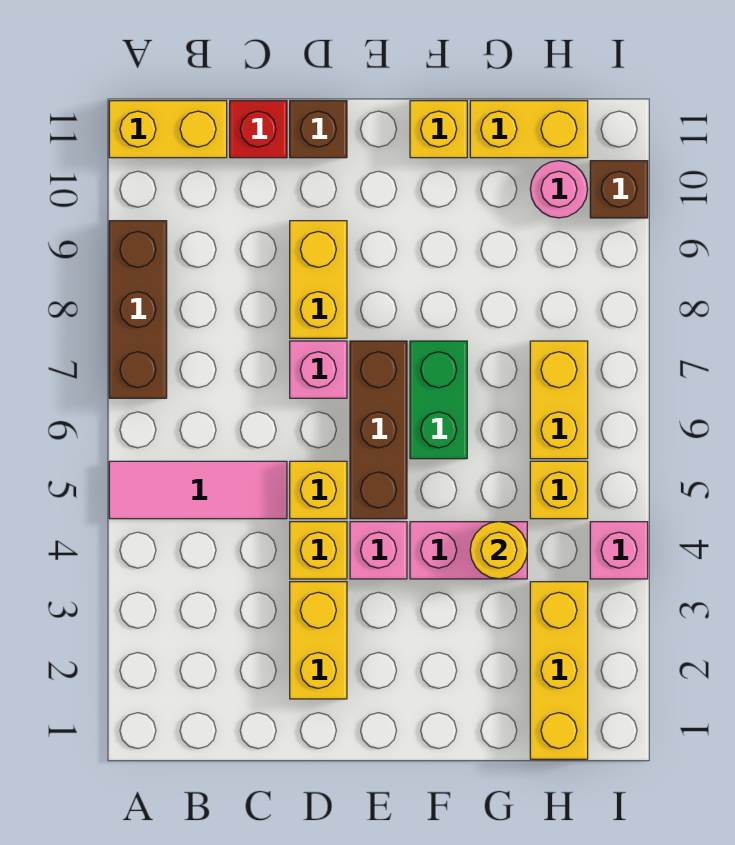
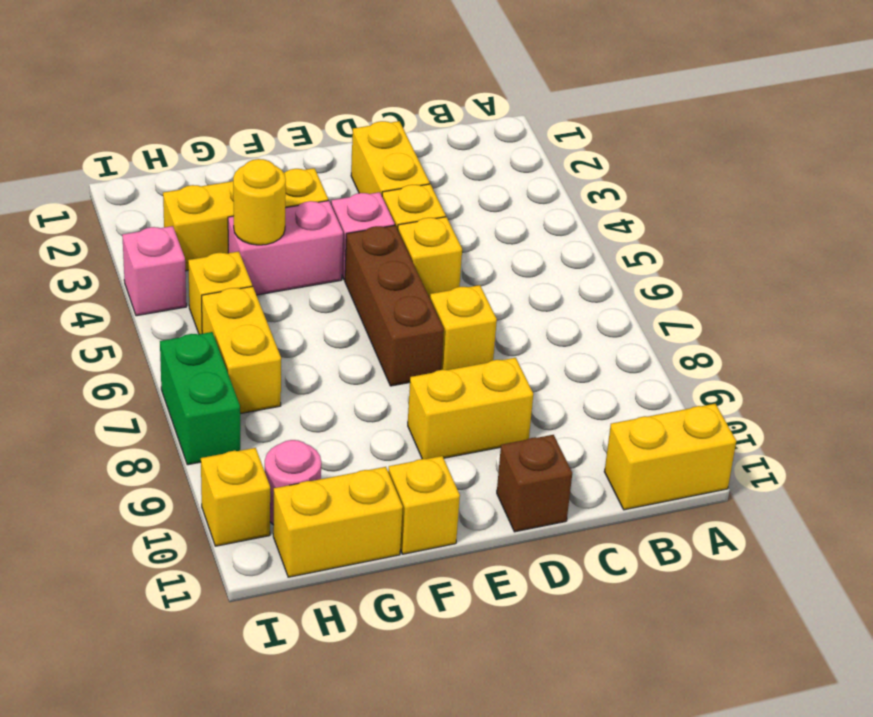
pink tile A5:C5 level 1 -> none
brown brick A7:A9 level 1 -> none
red brick C11 level 1 -> none
pink brick D7 level 1 -> yellow brick D7 level 1
yellow brick D8:D9 level 1 -> yellow brick D9:E9 level 1
green brick F6:F7 level 1 -> green brick I7:I8 level 1
yellow brick H1:H3 level 1 -> yellow brick F3:H3 level 1
brown brick I10 level 1 -> yellow brick I10 level 1

